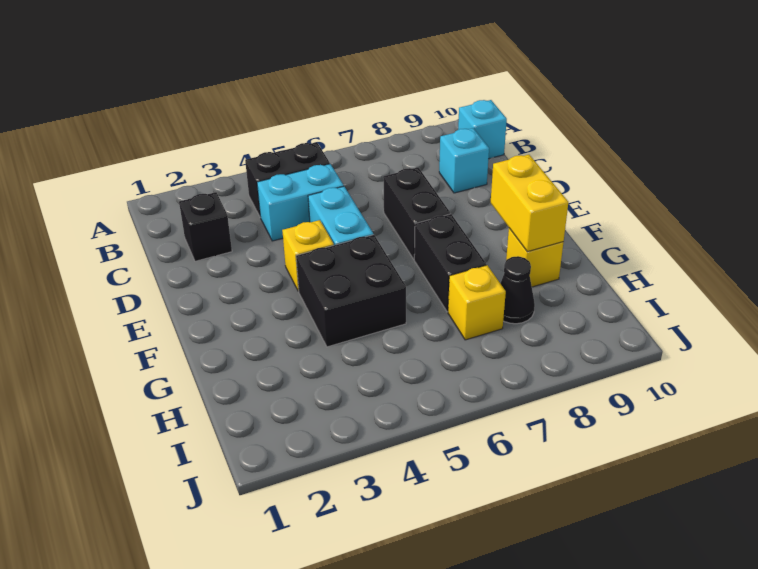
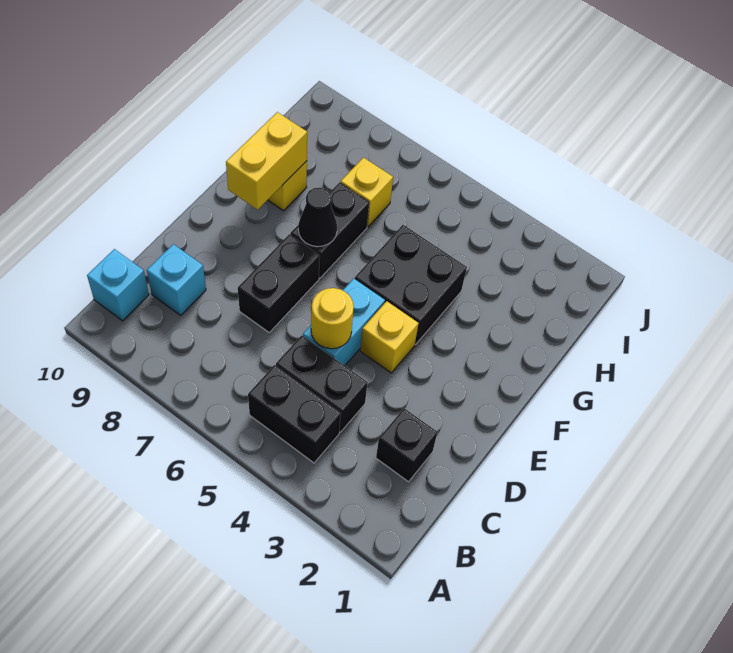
cyan brick C4:C5 level 1 -> black brick C4:C5 level 1
none -> yellow round brick D5 level 2
black cone H8 level 1 -> black cone F7 level 2

